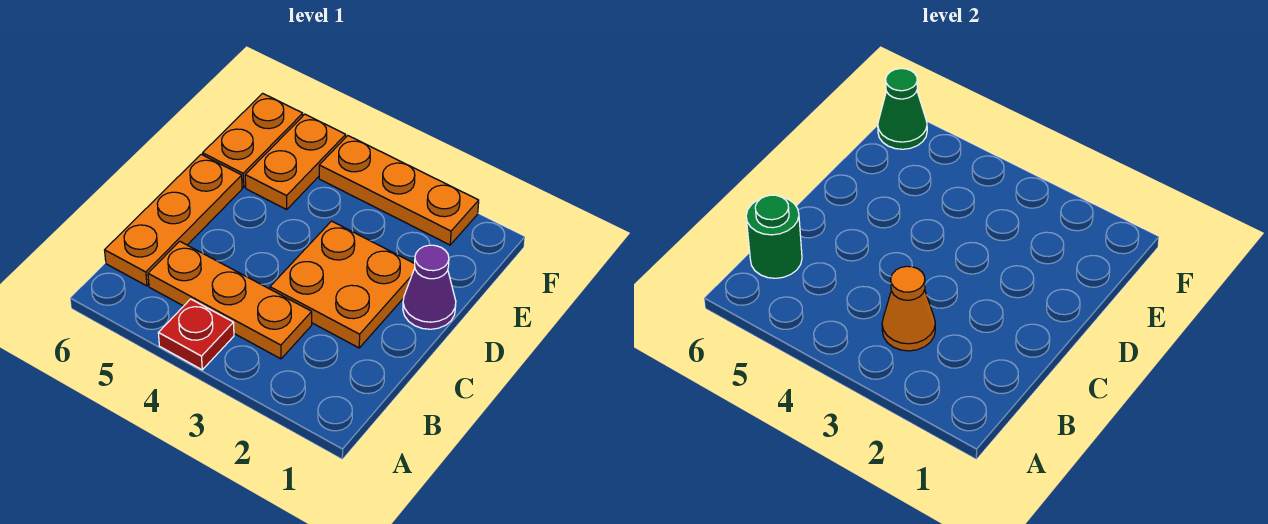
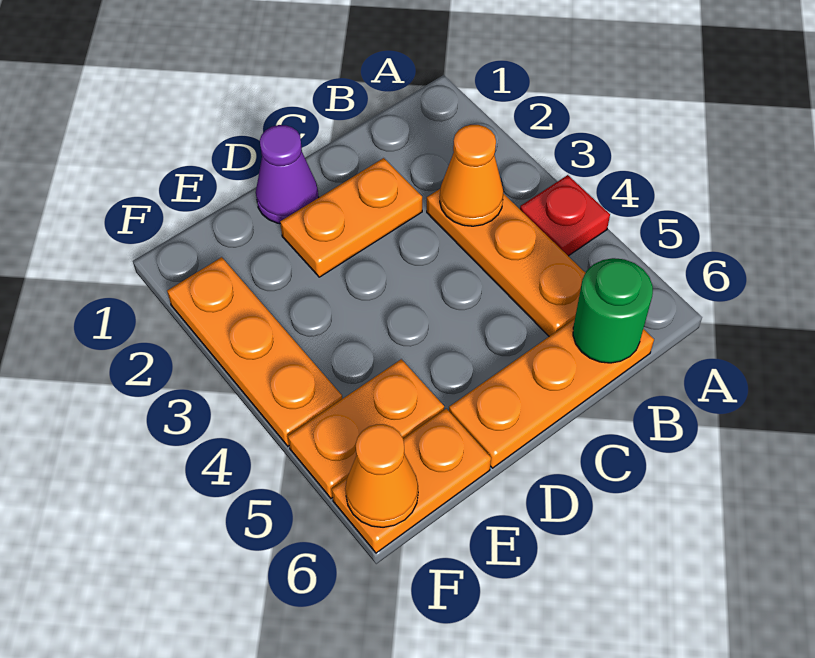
orange plate C2:D3 level 1 -> orange plate C2:D2 level 1
green cone F6 level 2 -> orange cone F6 level 2

